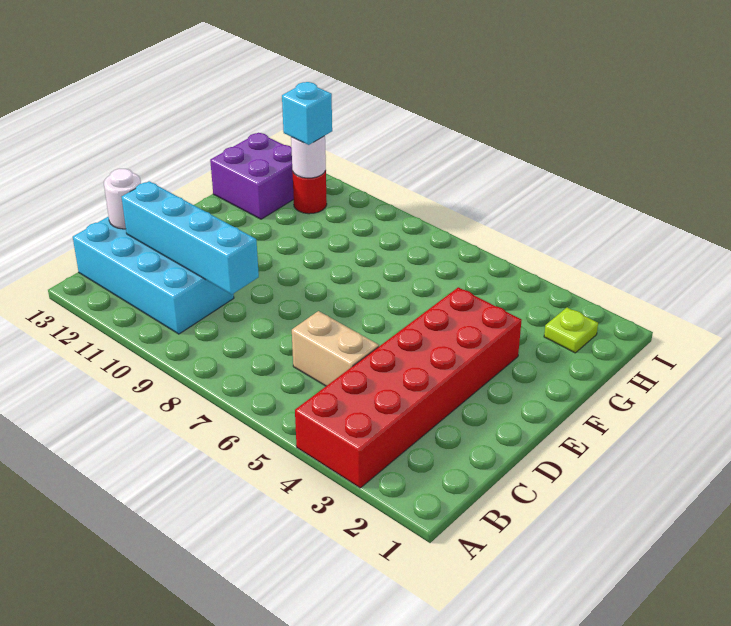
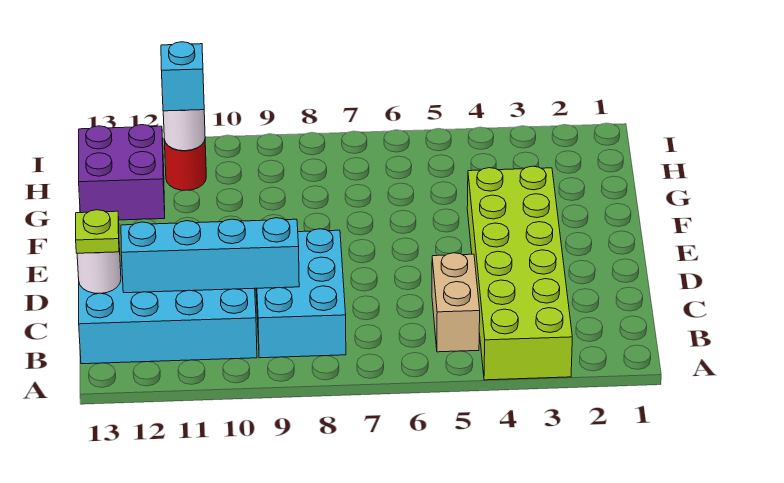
red brick A3:F4 level 1 -> lime brick A3:F4 level 1
none -> cyan brick B8:D9 level 1
tan brick C5:C6 level 1 -> tan brick B5:C5 level 1
lime plate H2 level 1 -> lime plate C13 level 3

